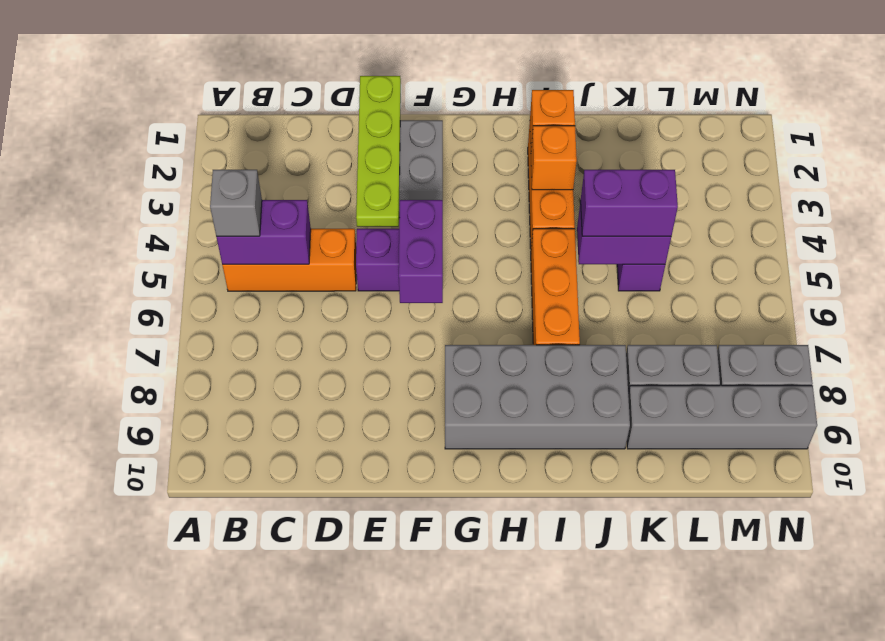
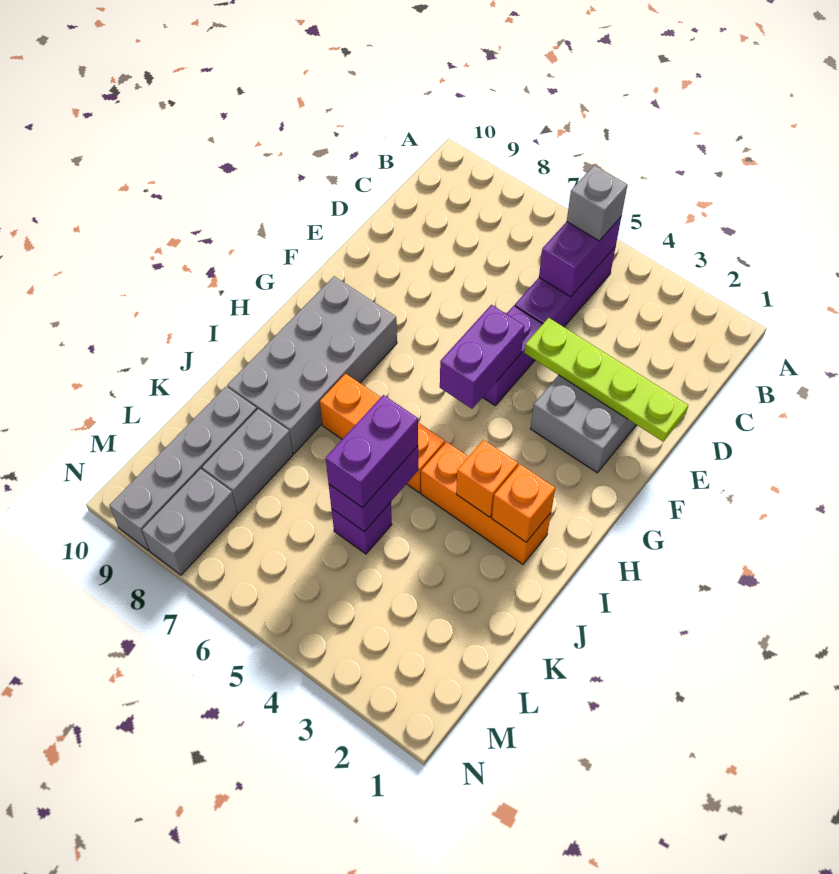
orange brick B5:D5 level 1 -> purple brick B5:D5 level 1
purple brick F5:F6 level 2 -> purple brick F5:G5 level 2

